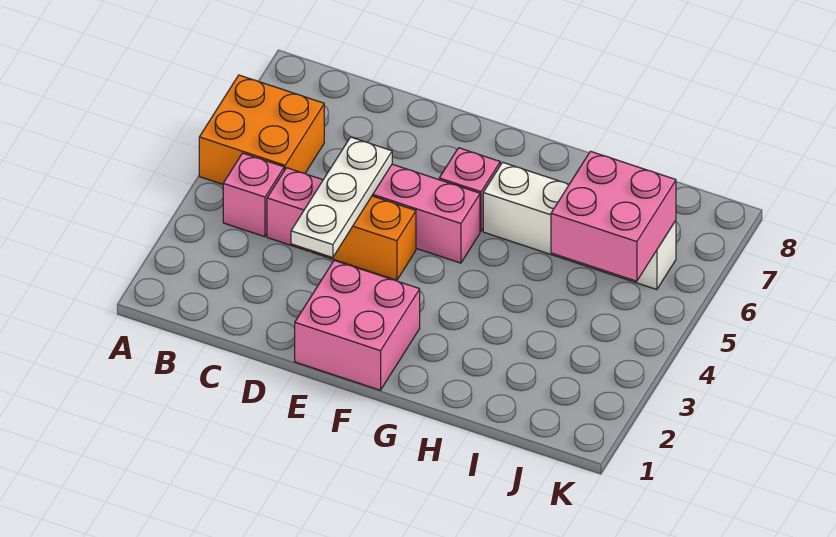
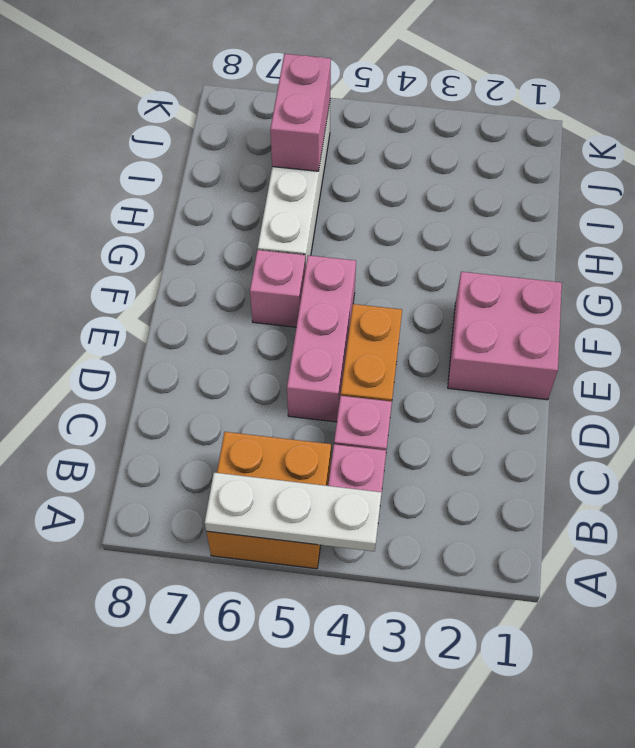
white plate D3:D5 level 2 -> white plate A4:A6 level 2
pink brick I5:J6 level 2 -> pink brick I6:J6 level 2

